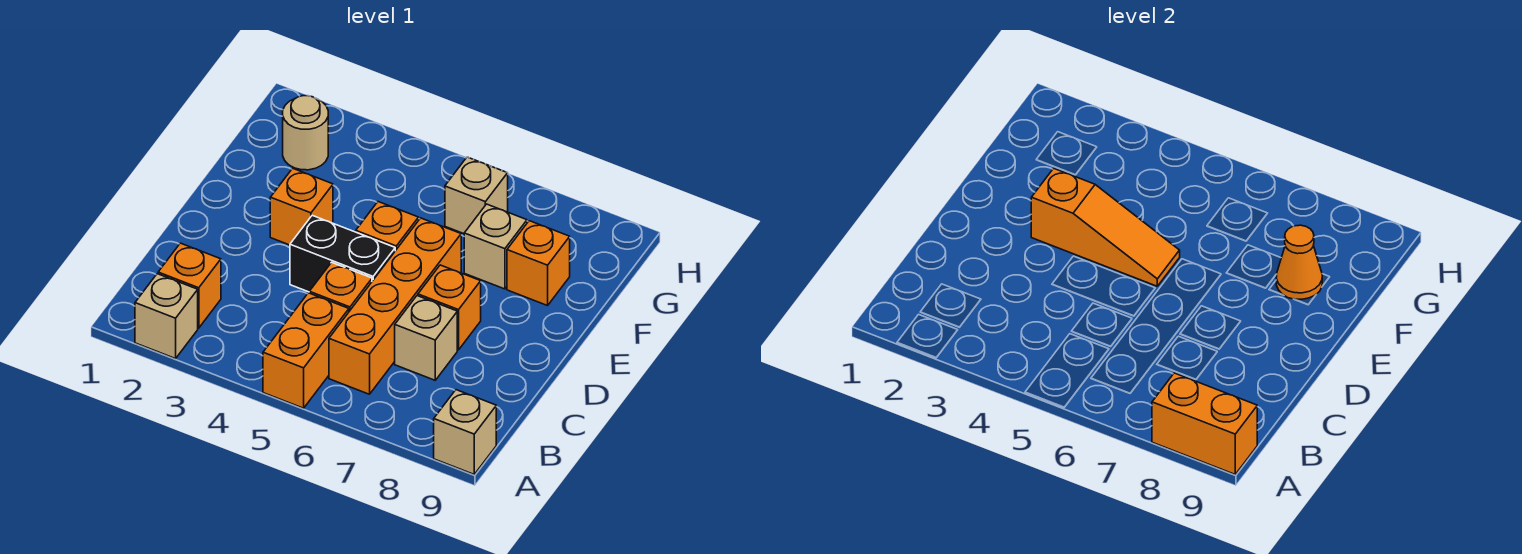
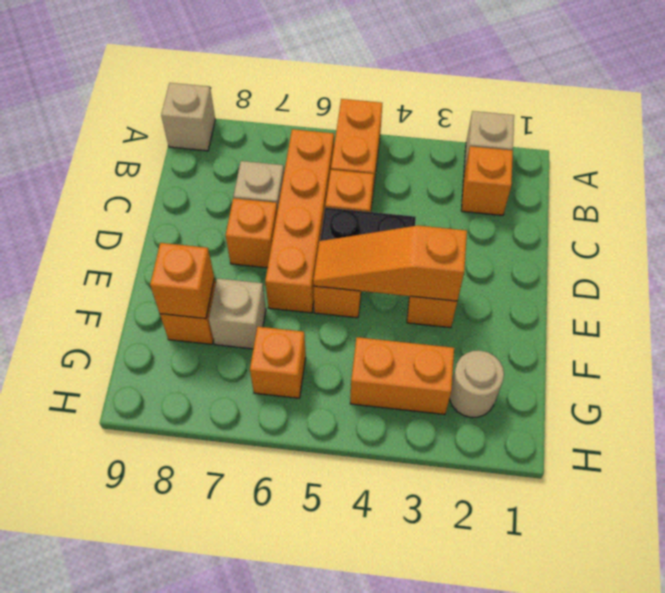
orange brick A8:A9 level 2 -> orange brick G3:G4 level 1
orange cone F8 level 2 -> orange brick F8 level 2
tan brick G6 level 1 -> orange brick G6 level 1

